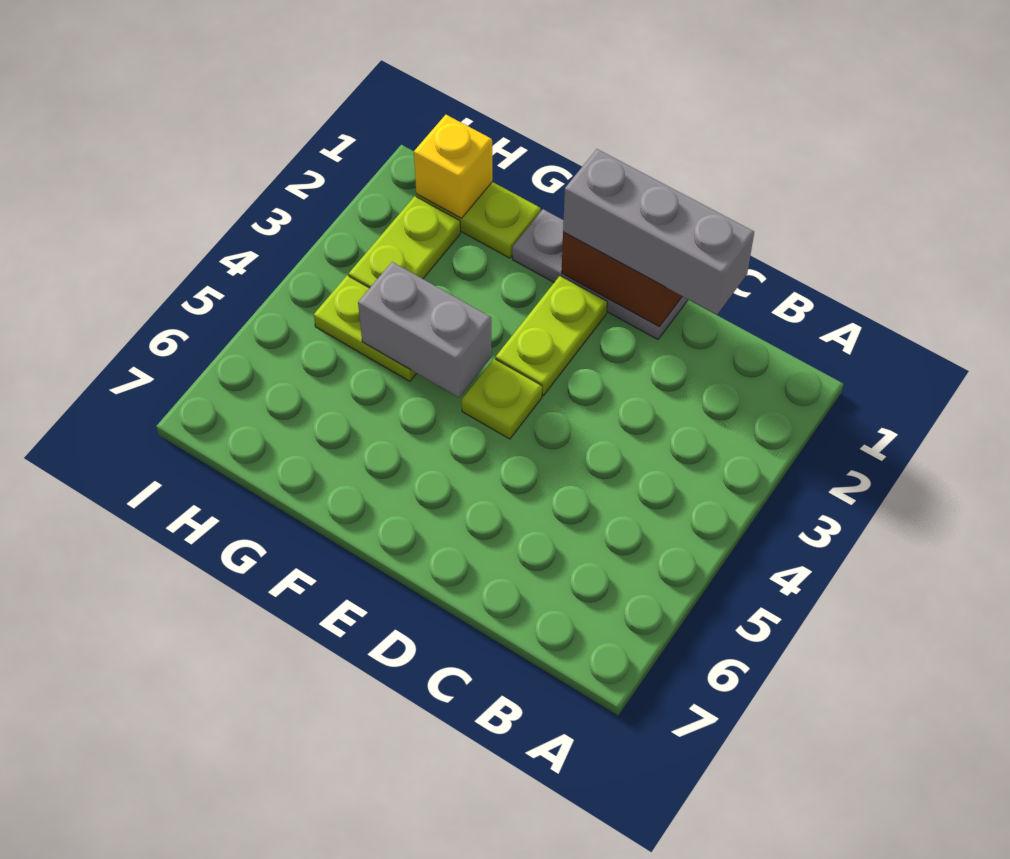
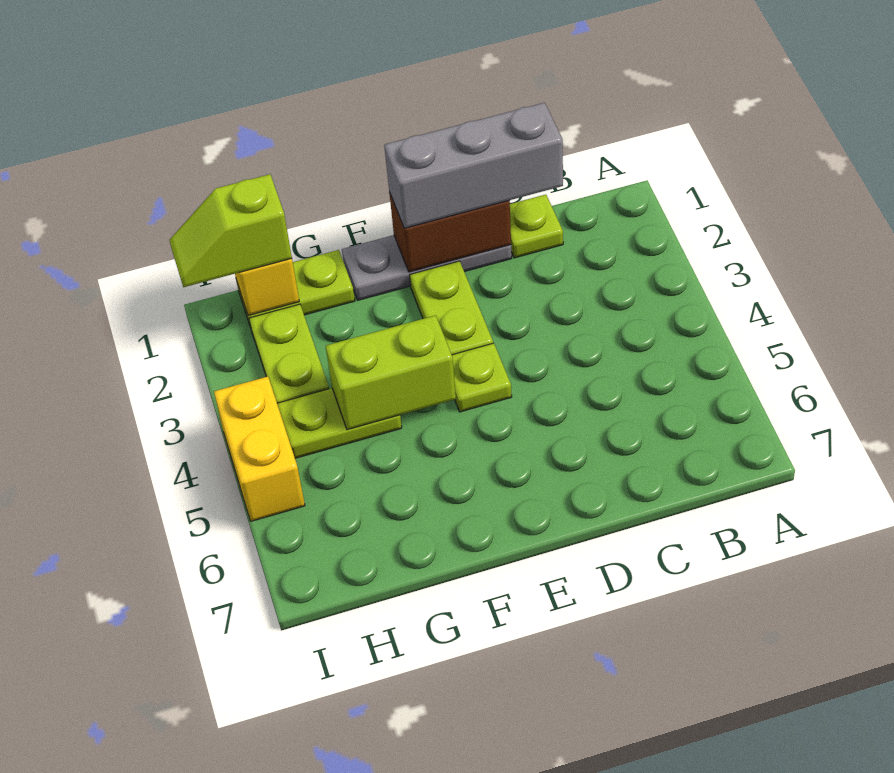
none -> lime plate C1 level 1
grey brick F4:G4 level 2 -> lime brick F4:G4 level 2
none -> lime slope H1:I1 level 3 top H
none -> yellow brick I4:I5 level 1

